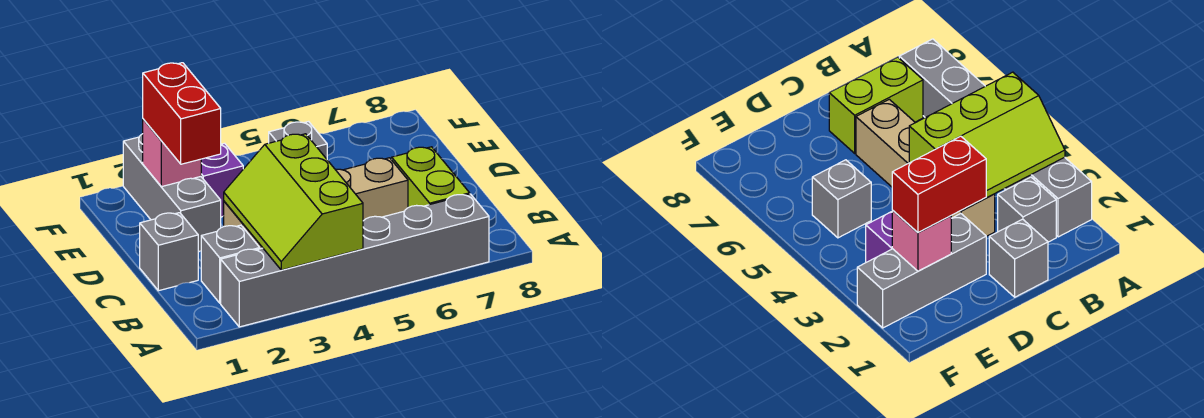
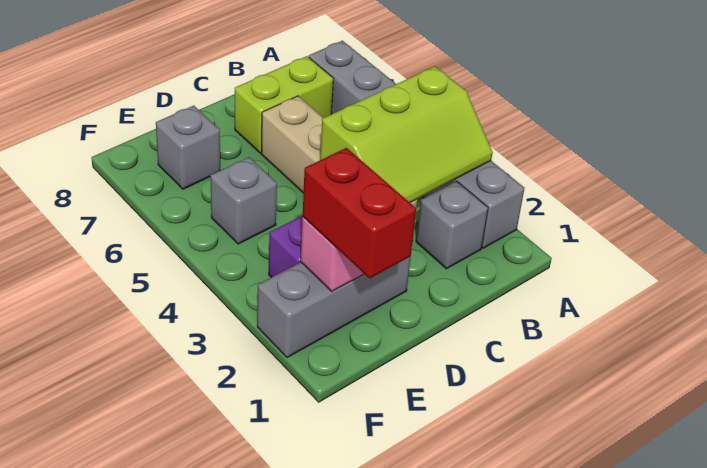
grey brick C1 level 1 -> grey brick E7 level 1
red brick D2:E2 level 3 -> red brick E1:E2 level 3

